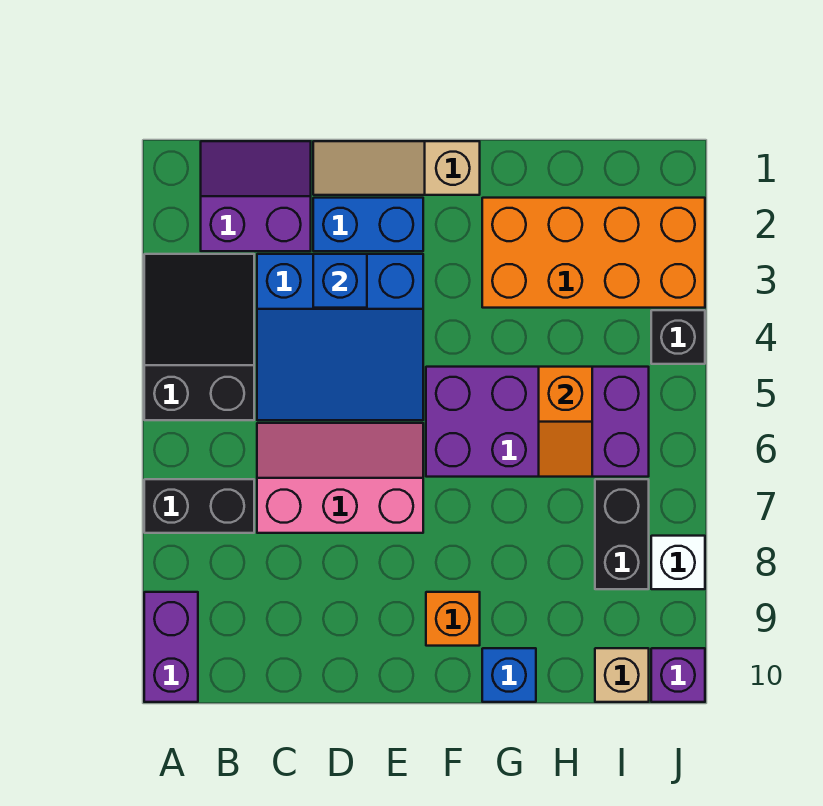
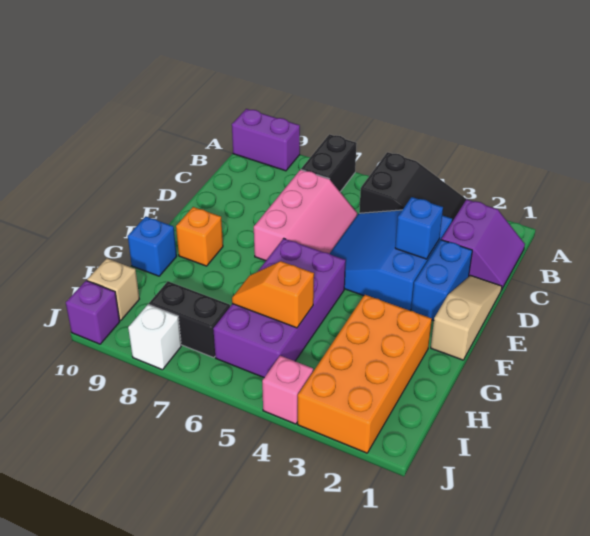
black brick J4 level 1 -> pink brick J4 level 1

